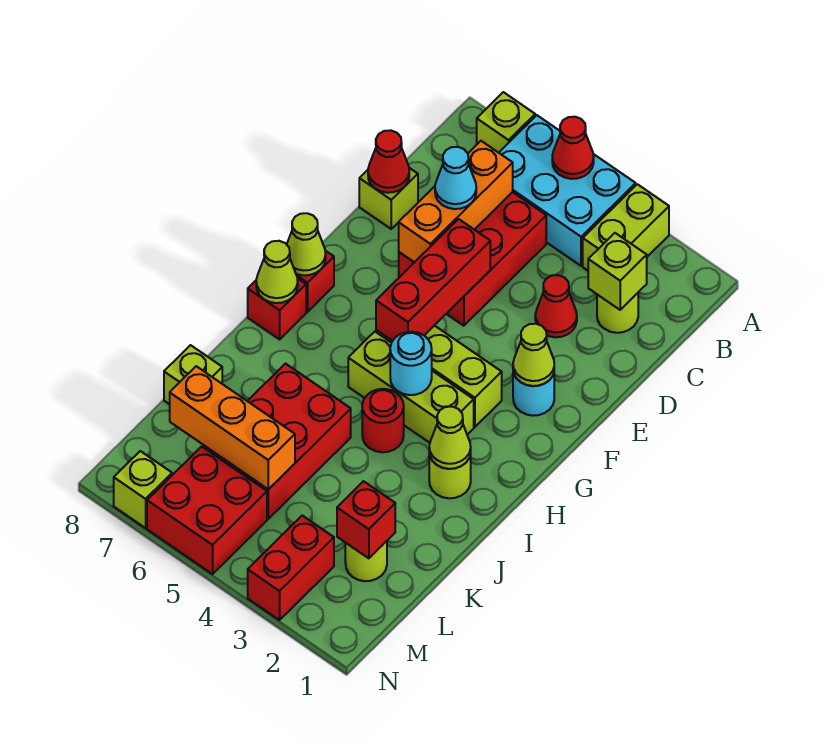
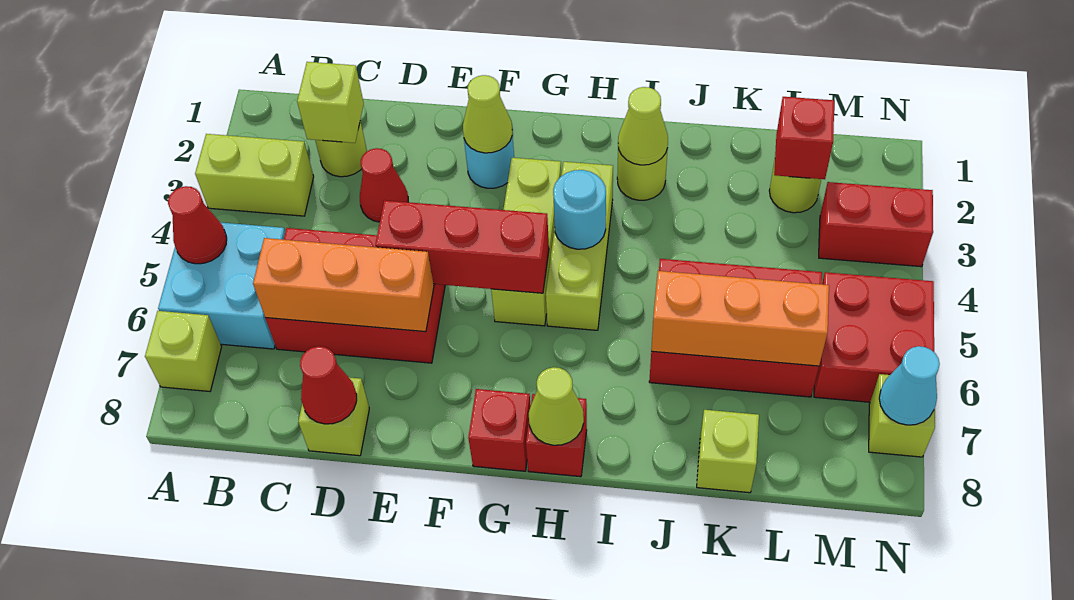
cyan brick A4:B6 level 1 -> cyan brick A5:B6 level 1
cyan cone D6 level 3 -> cyan cone N7 level 2
lime cone G8 level 2 -> none
red round brick I4 level 1 -> none
orange brick L5:L7 level 2 -> orange brick J6:L6 level 2

